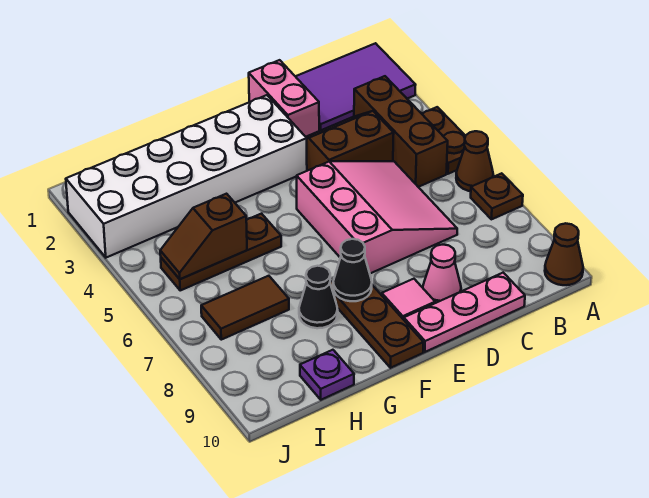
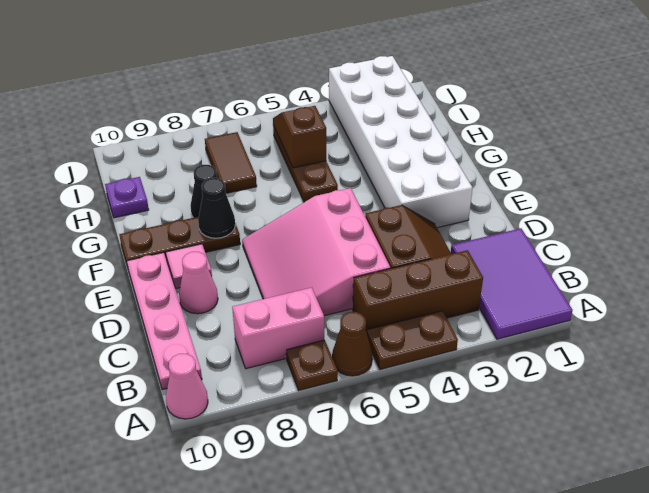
brown cone A10 level 1 -> pink cone A10 level 1
pink slope C5:E7 level 1 top E -> pink slope C5:E7 level 1 top 5
pink plate C10:E10 level 1 -> pink plate B10:E10 level 1
pink brick D1:D2 level 1 -> pink brick B7:B8 level 1

